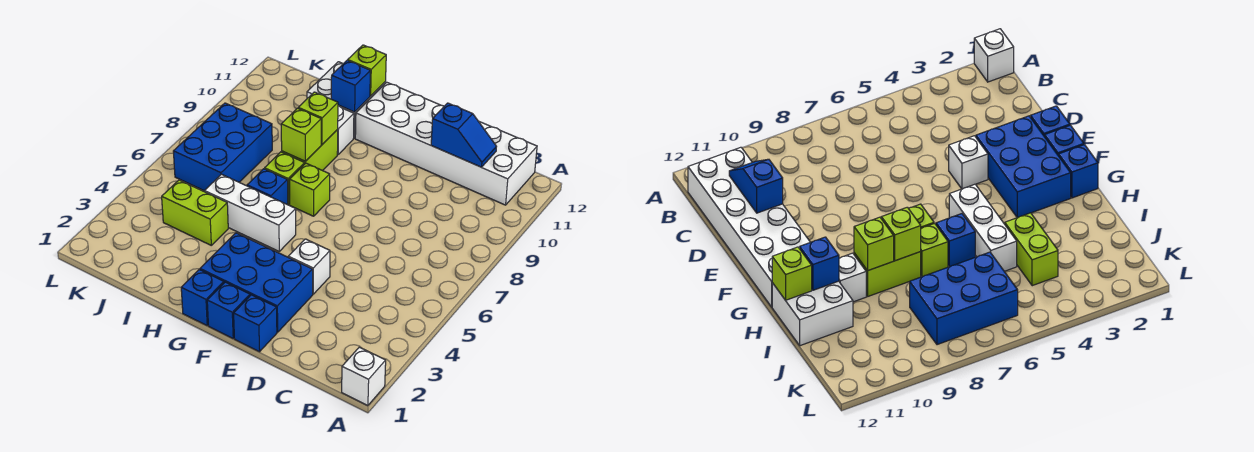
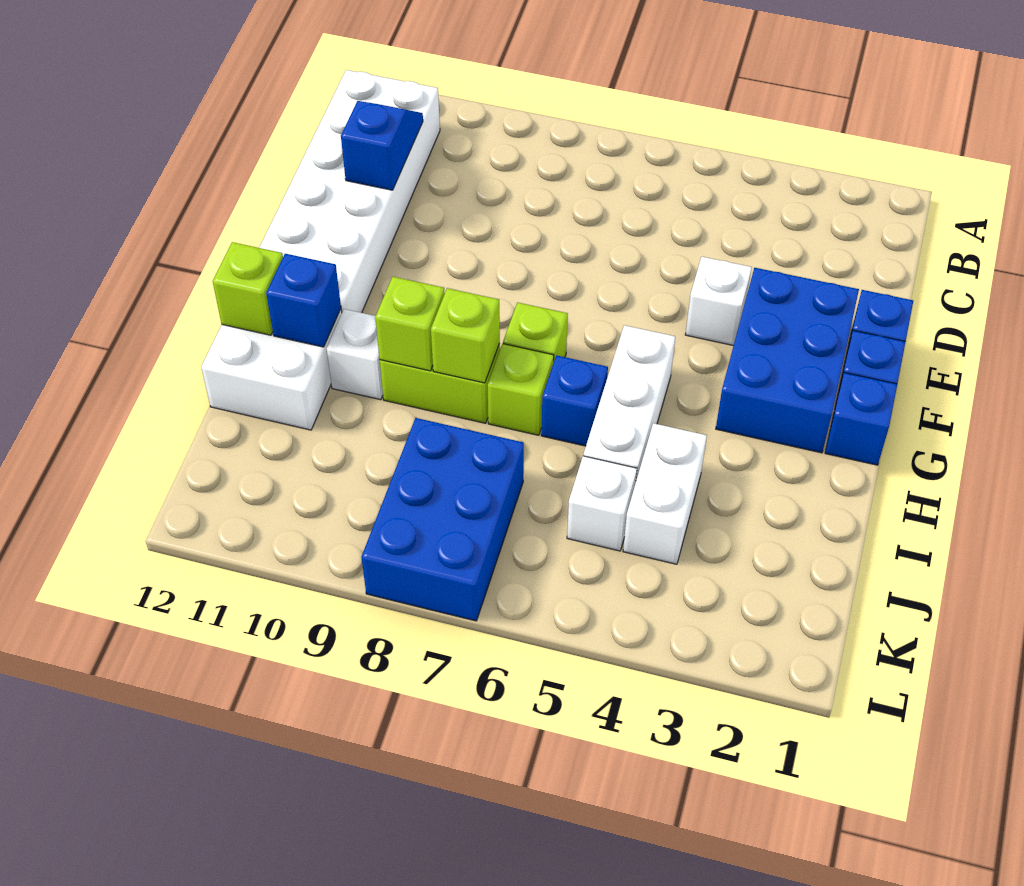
white brick A1 level 1 -> white brick J5 level 1
lime brick I4:J4 level 1 -> white brick I4:J4 level 1
blue brick J6:K8 level 1 -> blue brick J7:L8 level 1

